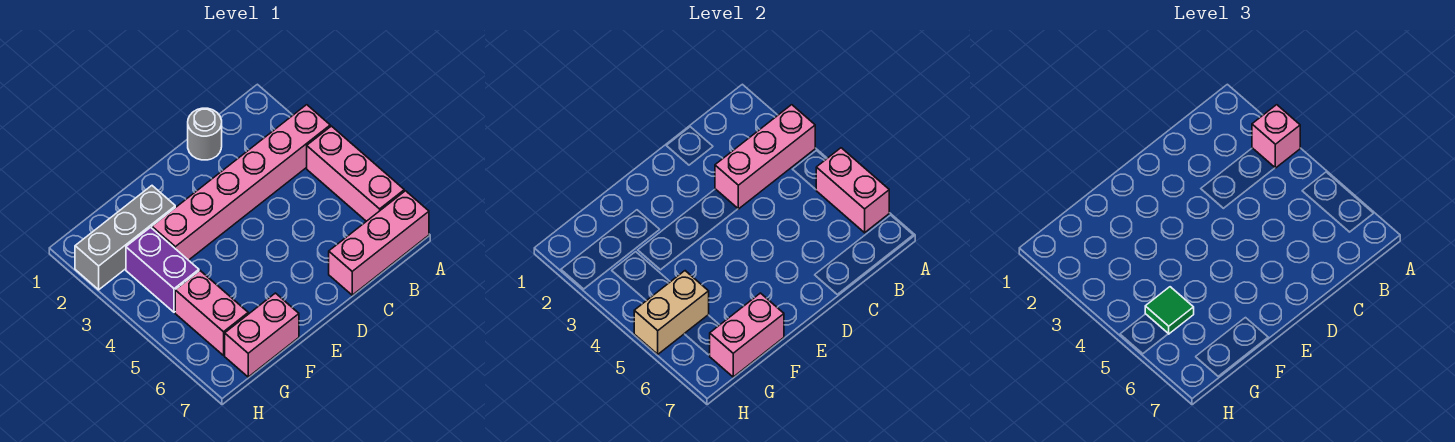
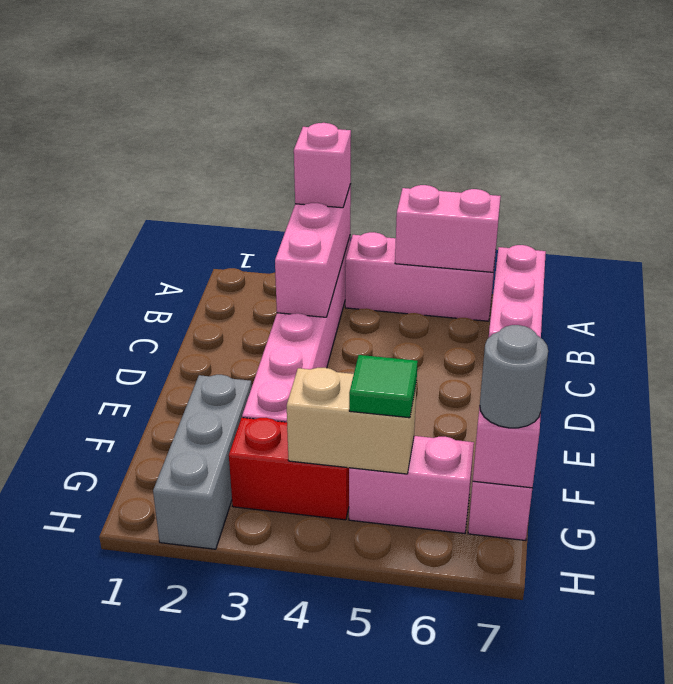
grey round brick C1 level 1 -> grey round brick G7 level 3
purple brick G3:G4 level 1 -> red brick G3:G4 level 1
tan brick G5:H5 level 2 -> tan brick G4:G5 level 2

